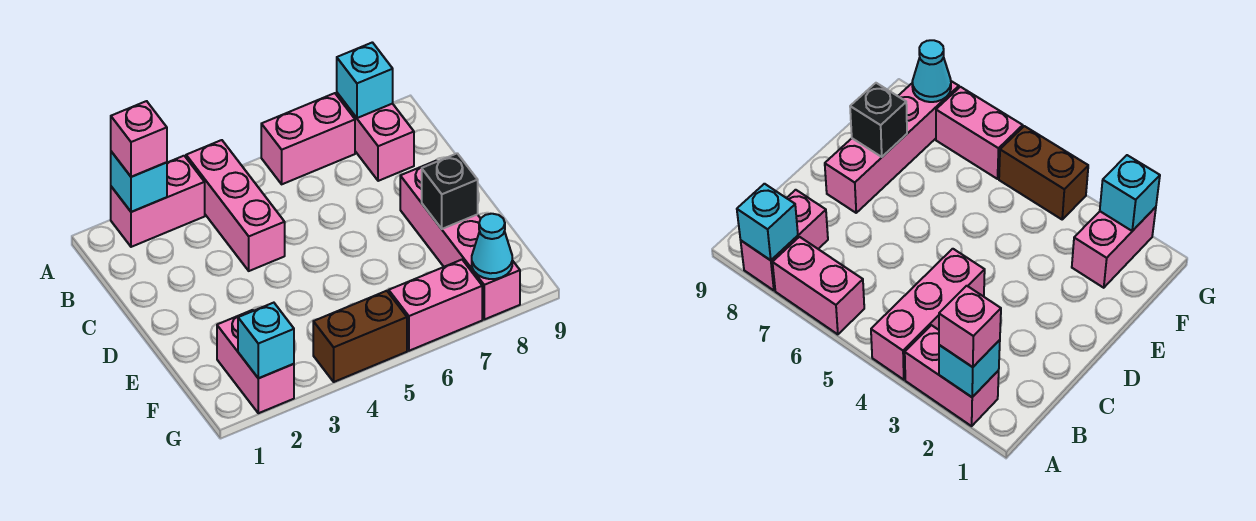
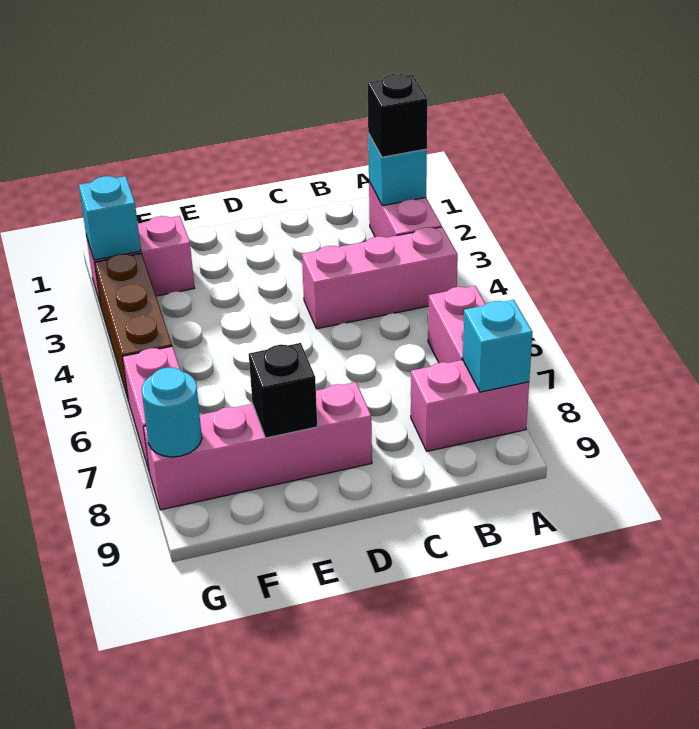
pink brick A2 level 3 -> black brick A2 level 3
brown brick G4:G5 level 1 -> brown brick G3:G5 level 1
cyan cone G8 level 2 -> cyan round brick G8 level 2

